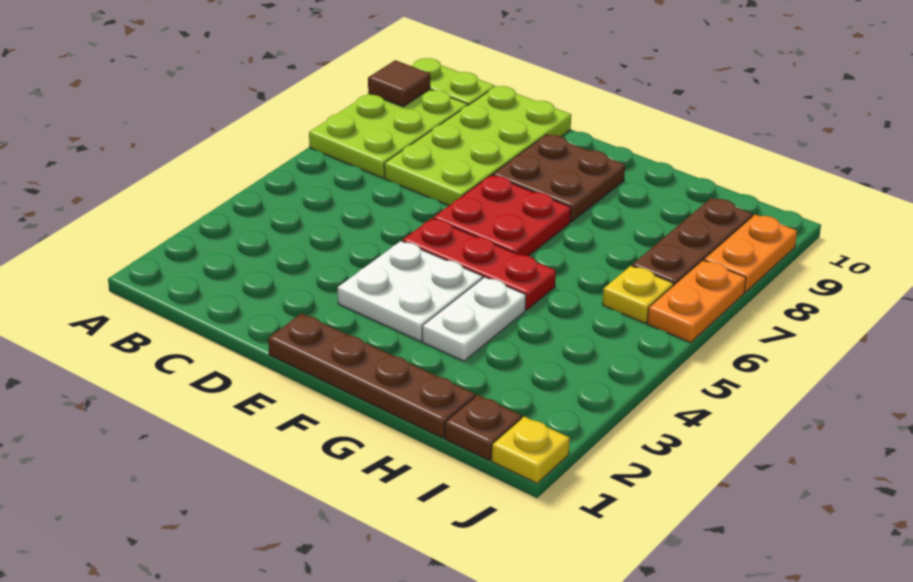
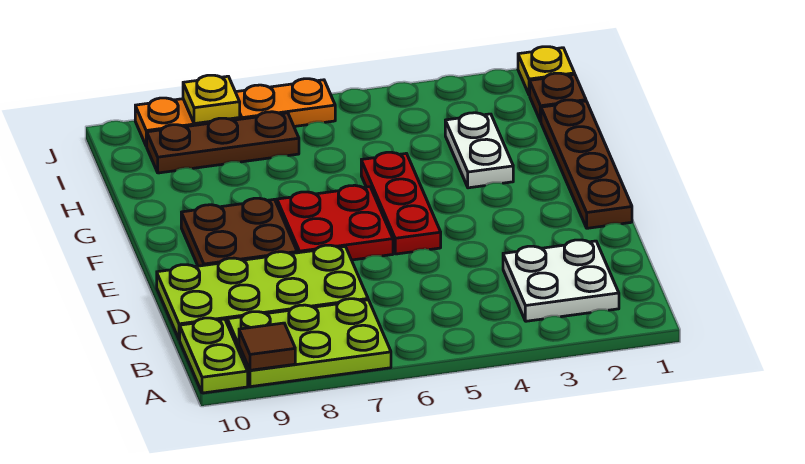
white plate E3:F4 level 1 -> white plate B2:C3 level 1
white plate G3:G4 level 1 -> white plate G3:H3 level 1
yellow plate I6 level 1 -> yellow plate J8 level 2

